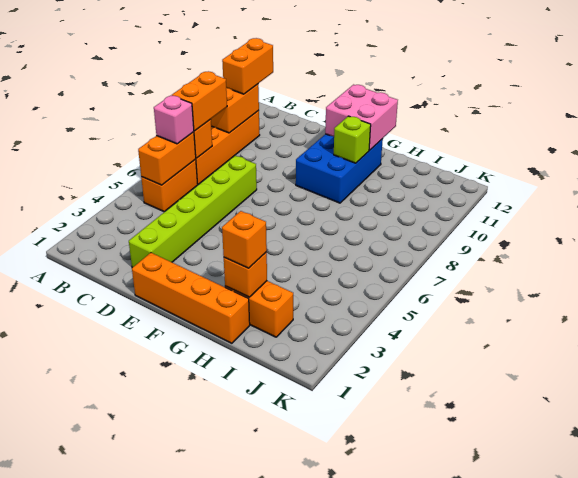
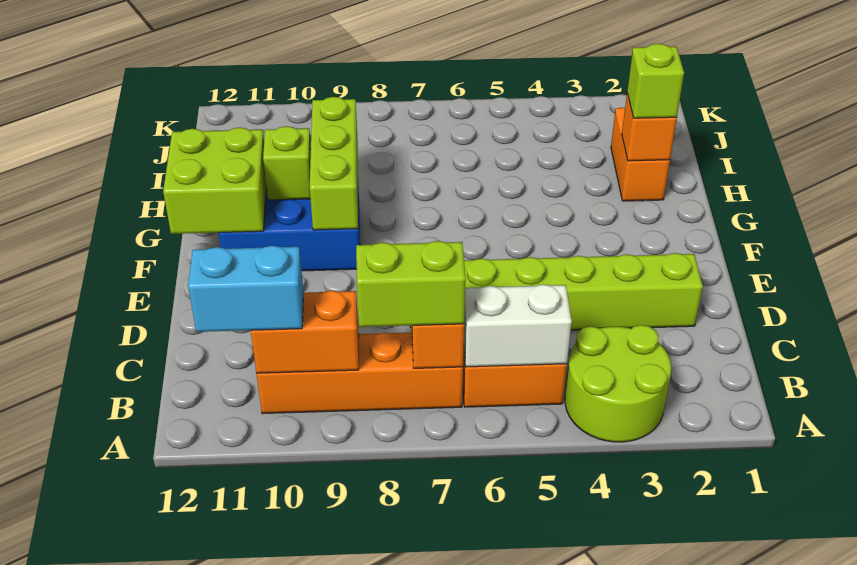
none -> lime round brick A3:B4 level 1
orange brick B5:B6 level 2 -> white brick B5:B6 level 2
pink brick B6 level 3 -> none
orange brick B7:B8 level 3 -> lime brick B7:B8 level 3
orange brick B10:B11 level 3 -> cyan brick B10:B11 level 3
orange brick E1:H1 level 1 -> none
none -> lime brick F9:H9 level 2
pink brick F11:G12 level 2 -> lime brick F11:G12 level 2
orange brick H2 level 3 -> lime brick H2 level 3

